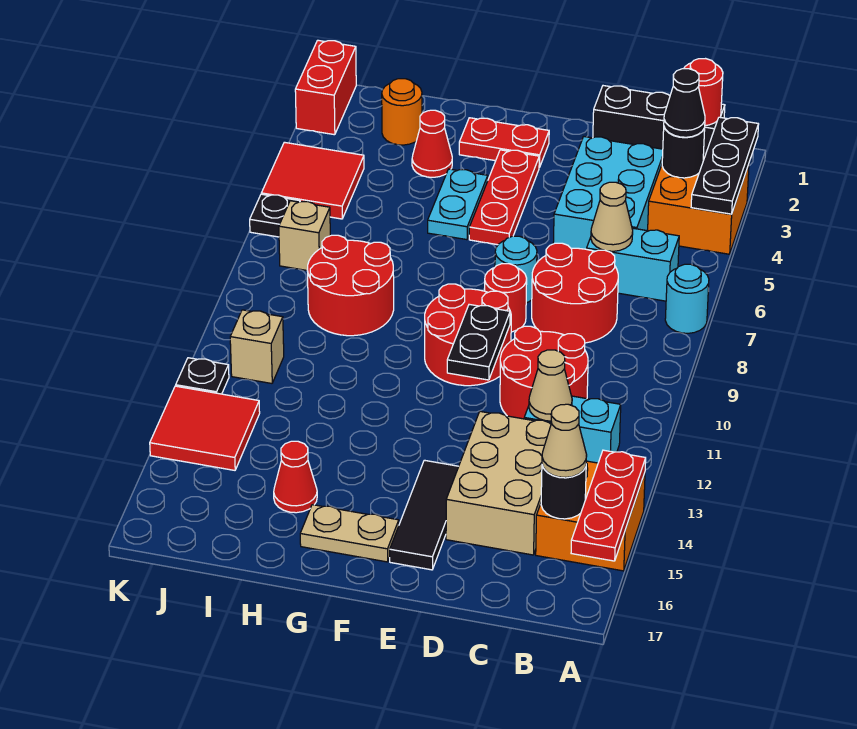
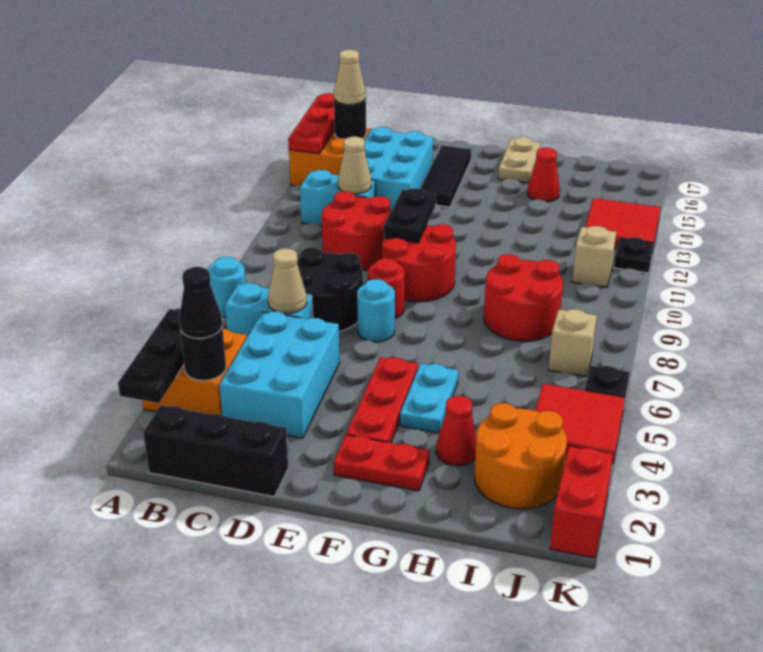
red round brick B1 level 2 -> none
red round brick C7:D8 level 1 -> black round brick C7:D8 level 1
tan brick C13:D15 level 1 -> cyan brick C13:D15 level 1
tan plate F16:G16 level 1 -> tan plate G16:G17 level 1
orange round brick I2 level 1 -> orange round brick I2:J3 level 1

